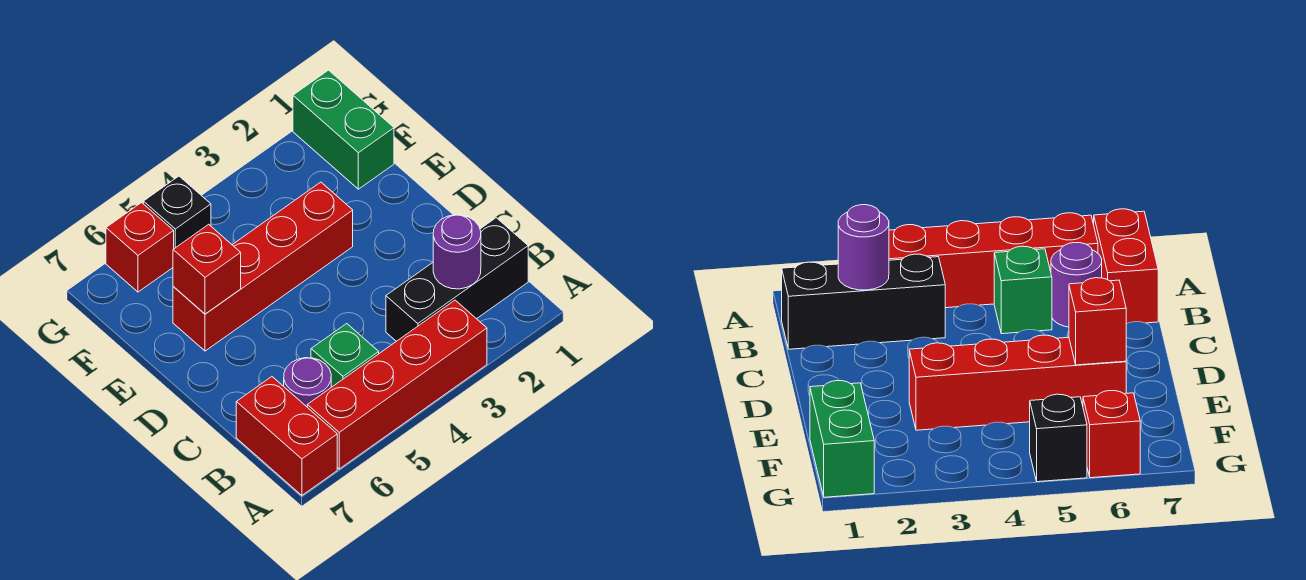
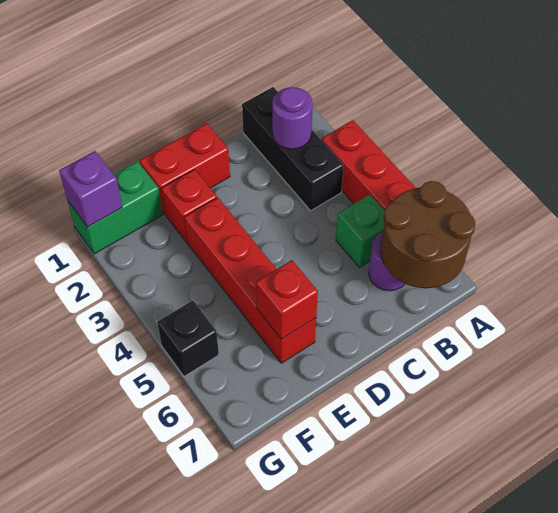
none -> brown round brick A6:B7 level 2
red brick A7:B7 level 1 -> red brick D1:E1 level 1
none -> purple brick G1 level 2
red brick G6 level 1 -> red brick E2 level 1

